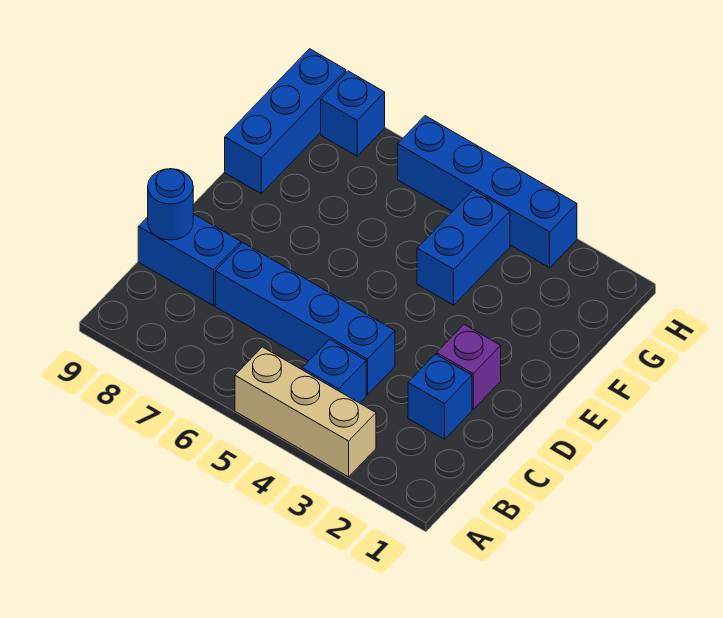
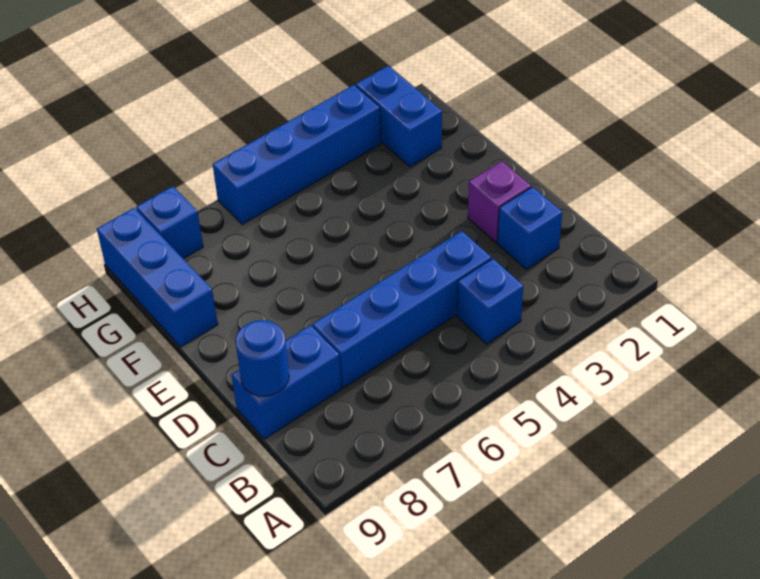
tan brick A3:A5 level 1 -> none
blue brick F4:G4 level 1 -> blue brick G2:H2 level 1

